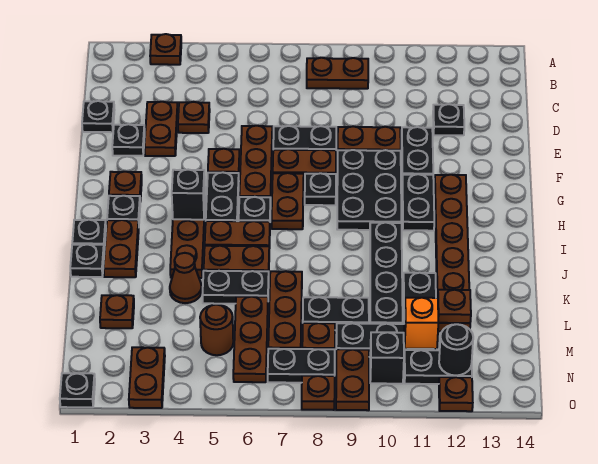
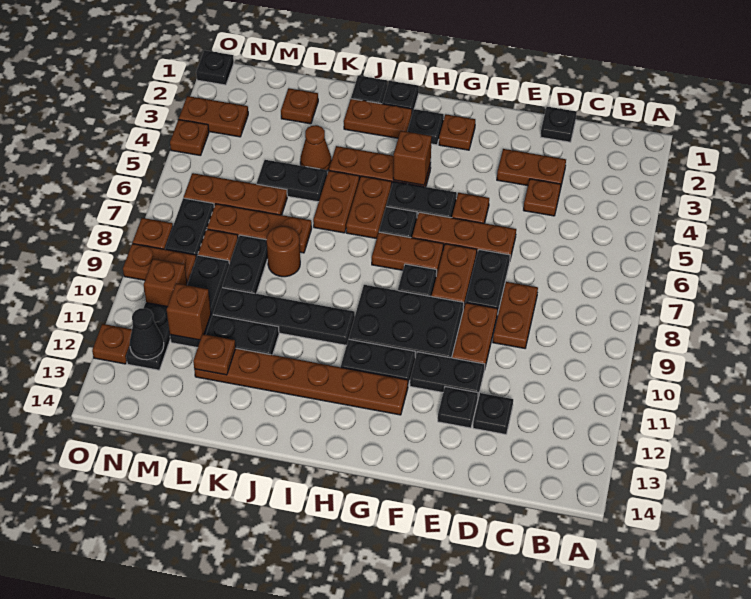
brown plate A3 level 1 -> brown plate O4 level 1
brown plate B8:B9 level 1 -> brown plate D8:D9 level 1
black plate E2 level 1 -> black plate E12 level 1
black brick H4 level 2 -> brown brick H4 level 2
black plate K5:K6 level 1 -> black plate K5:L5 level 1
brown round brick M5 level 1 -> brown round brick K8 level 1
orange brick M11 level 2 -> brown brick M11 level 2
black brick N10 level 1 -> brown brick N10 level 1
black round brick N12 level 2 -> black cone N12 level 2

